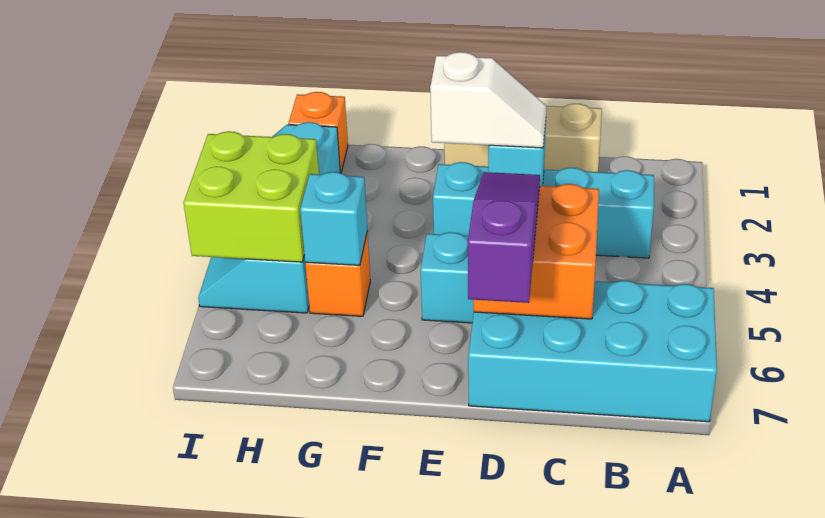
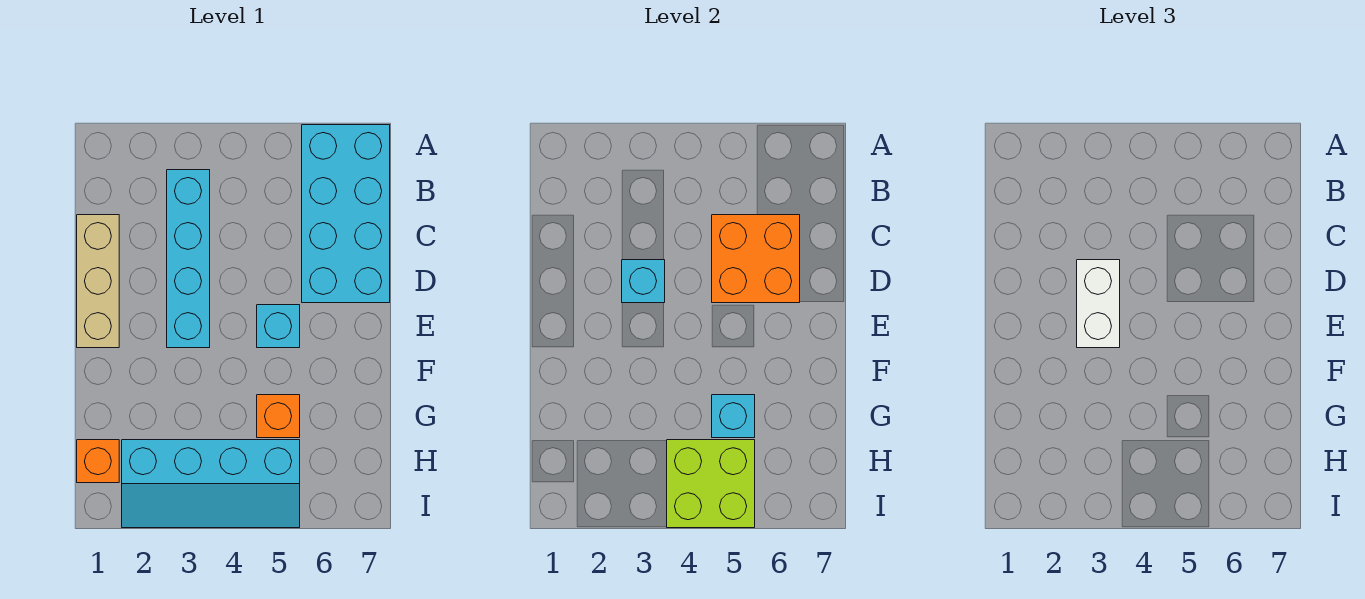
white slope D3:E3 level 3 top E -> white brick D3:E3 level 3
purple slope D5:D7 level 3 top 7 -> none

